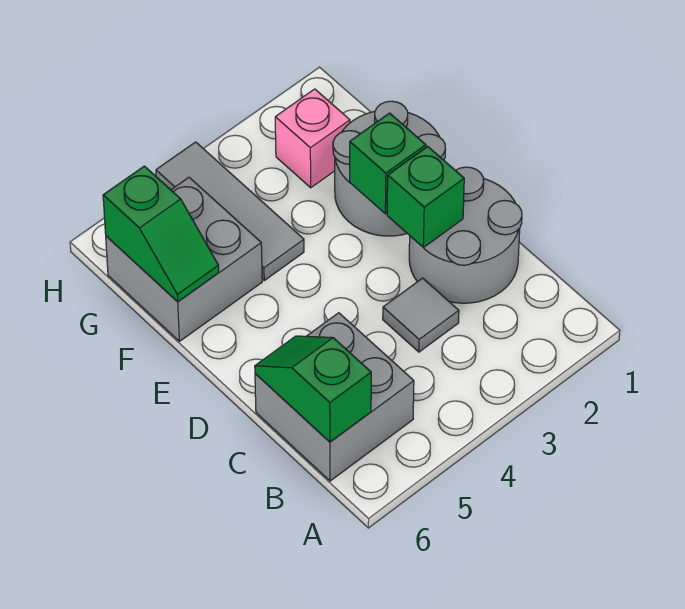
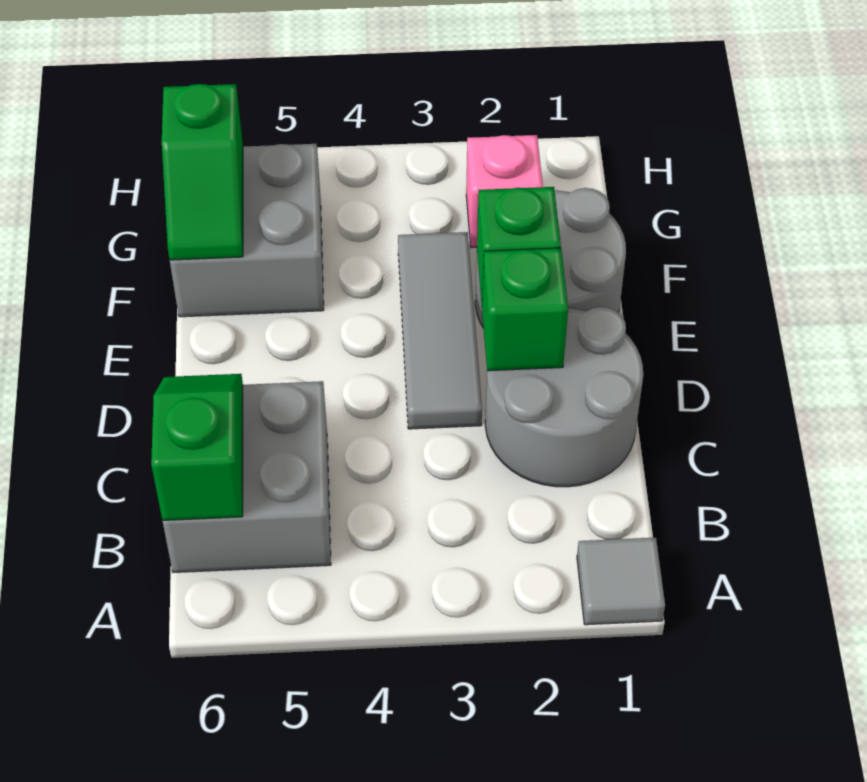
grey tile C3 level 1 -> grey tile A1 level 1
grey tile F4:H4 level 1 -> grey tile D3:F3 level 1

